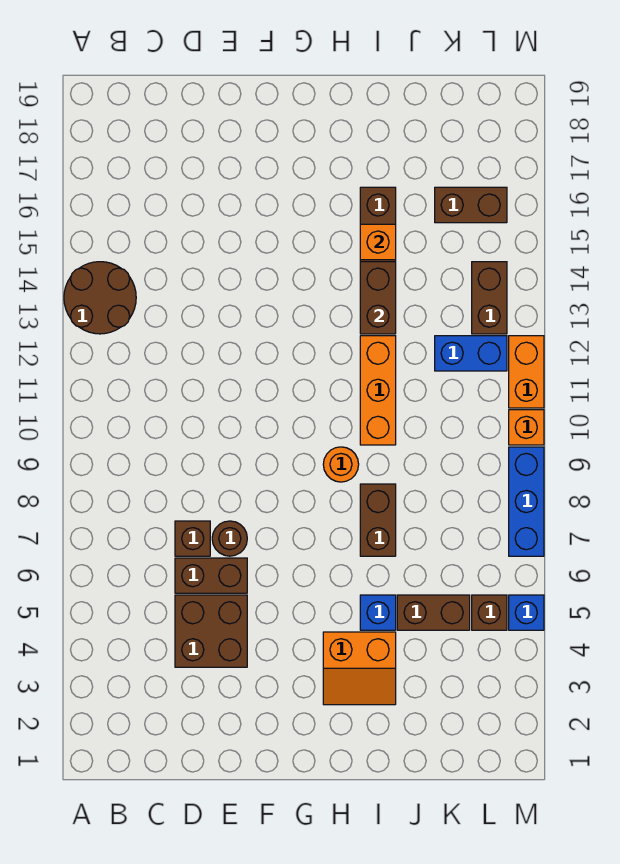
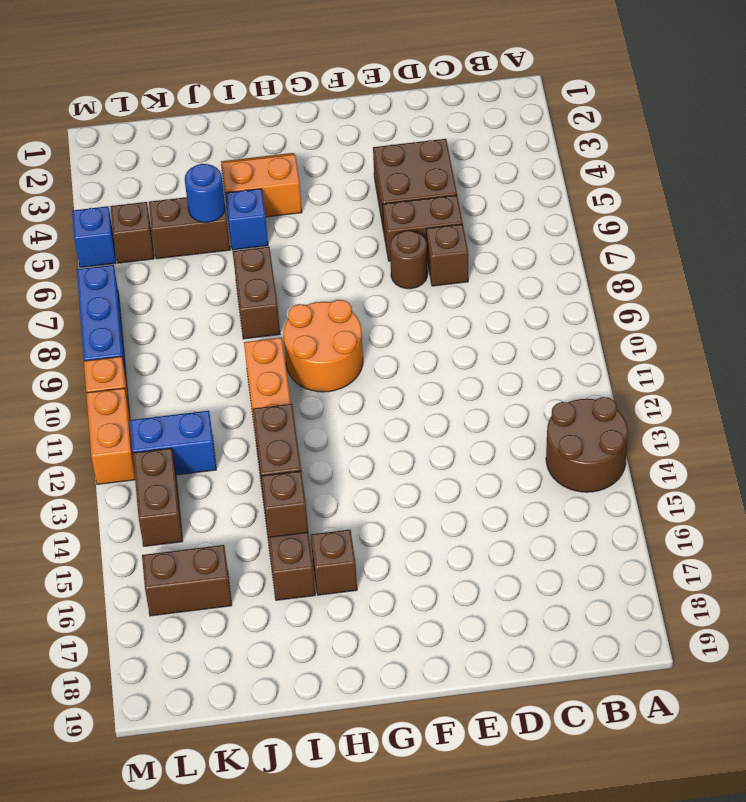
orange round brick H9 level 1 -> orange round brick G9:H10 level 1
none -> brown brick H16 level 1
orange brick I15 level 2 -> brown brick I15 level 2
none -> blue round brick J5 level 2

